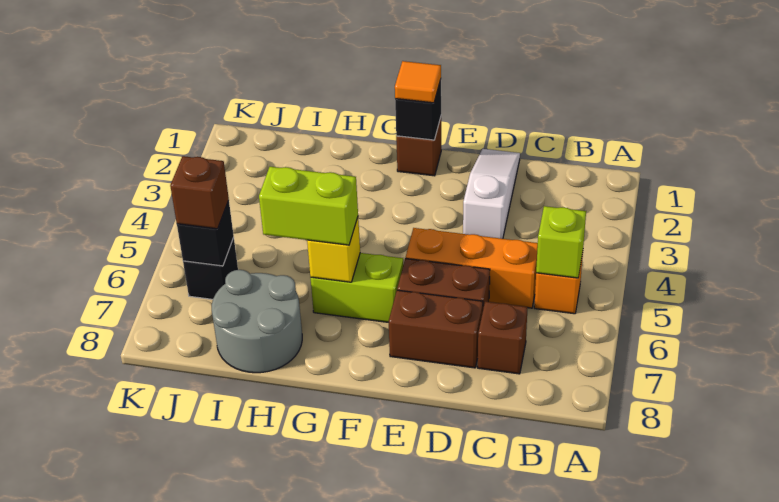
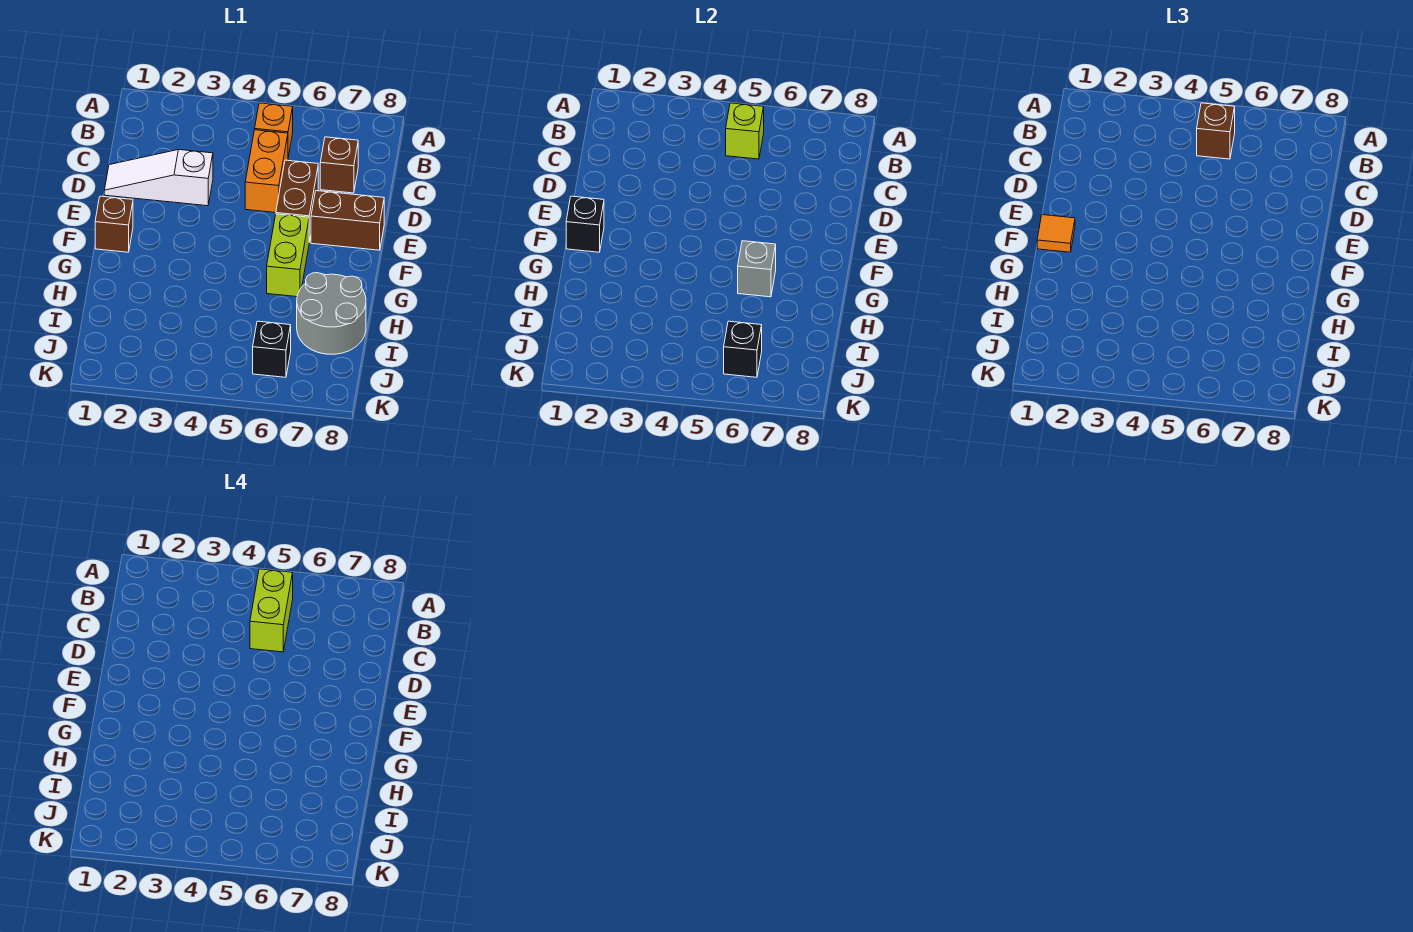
orange brick C5:E5 level 1 -> orange brick C5:D5 level 1
brown brick D7:E7 level 1 -> brown brick E7:E8 level 1
yellow brick G6 level 2 -> grey brick G6 level 2
lime brick G6:H6 level 3 -> lime brick B5:C5 level 4
brown brick J6 level 3 -> brown brick B5 level 3

